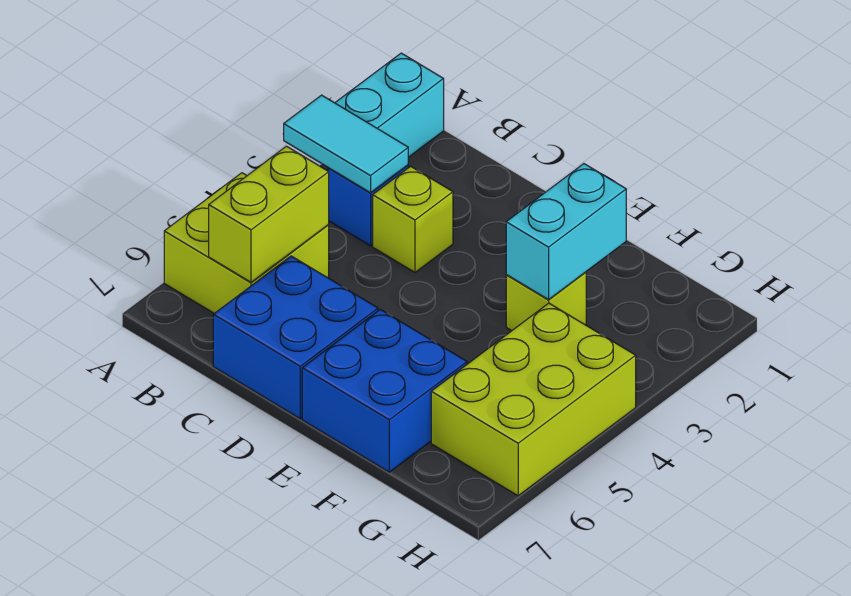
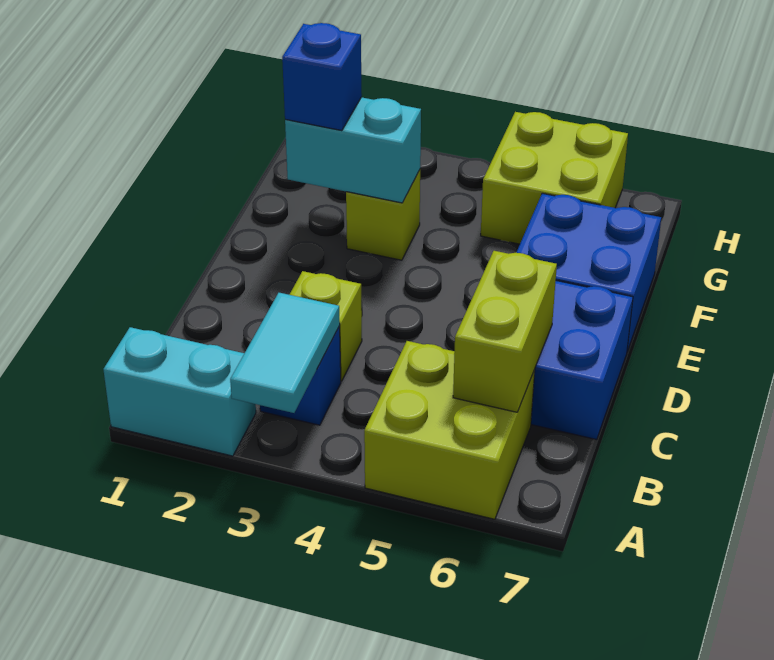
lime brick B5:B6 level 2 -> lime brick B6:C6 level 2
none -> blue brick F2 level 3
lime brick G4:H6 level 1 -> lime brick G5:H6 level 1

